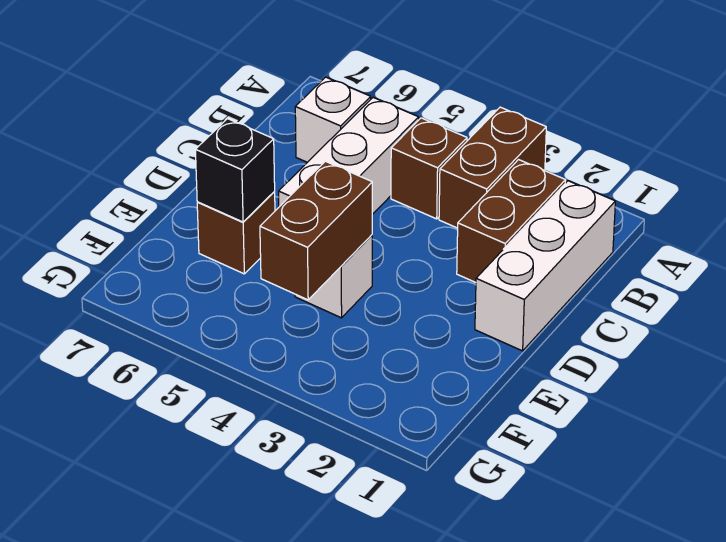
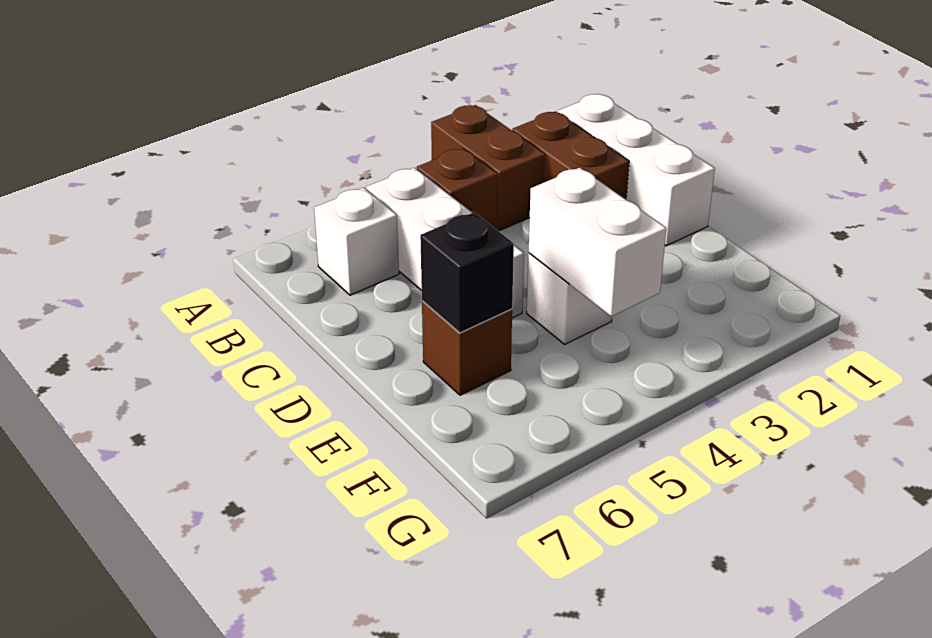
brown brick E4:F4 level 2 -> white brick E4:F4 level 2

